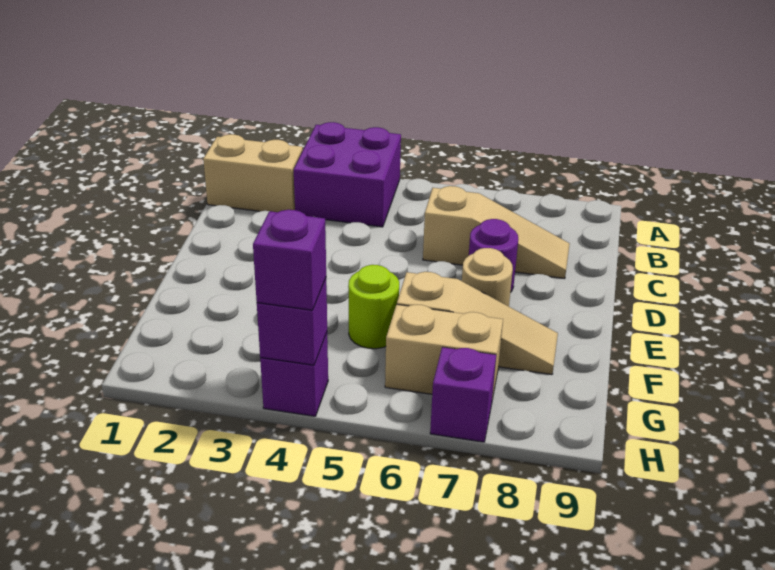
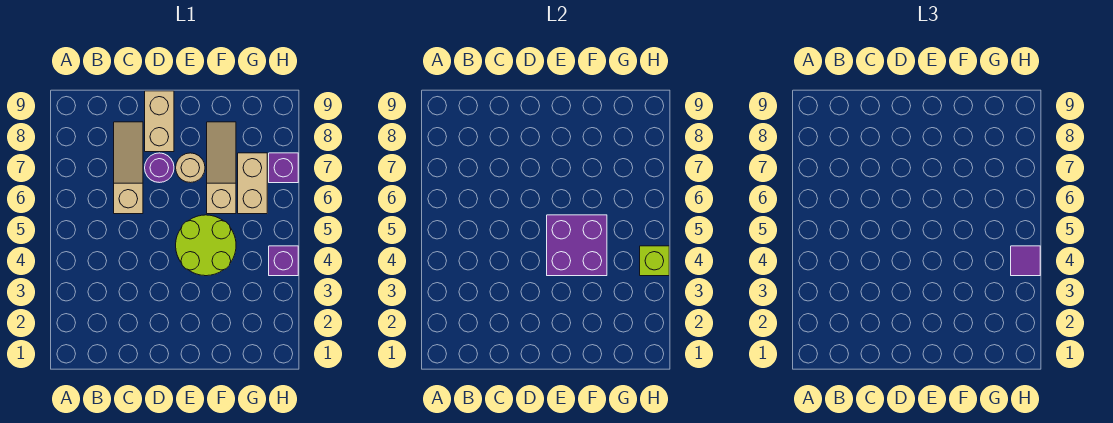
purple brick A3:B4 level 1 -> purple brick E4:F5 level 2
tan brick B1:B2 level 1 -> tan brick D8:D9 level 1
lime round brick F5 level 1 -> lime round brick E4:F5 level 1
purple brick H4 level 2 -> lime brick H4 level 2
purple brick H4 level 3 -> purple tile H4 level 3

